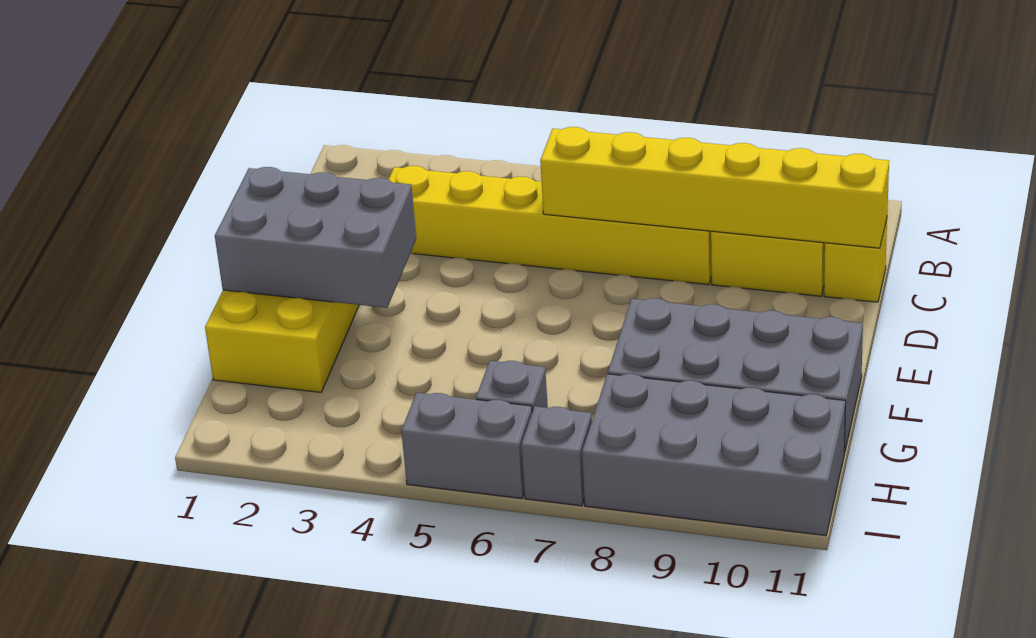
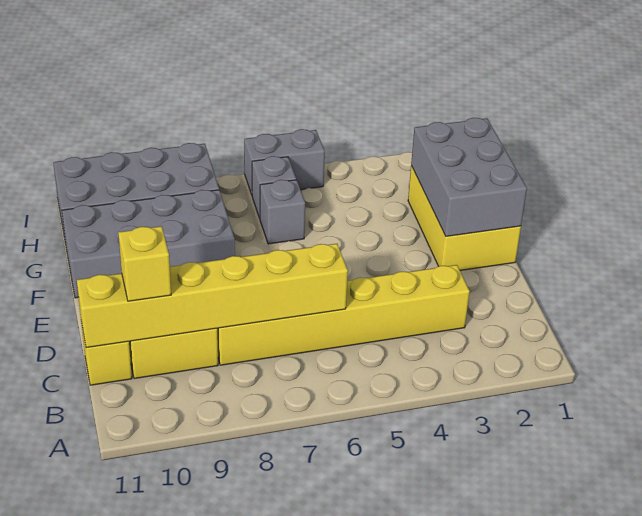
none -> yellow brick C10 level 3
grey brick E1:F3 level 2 -> grey brick E1:G2 level 2
grey brick I7 level 1 -> grey brick G6 level 1

